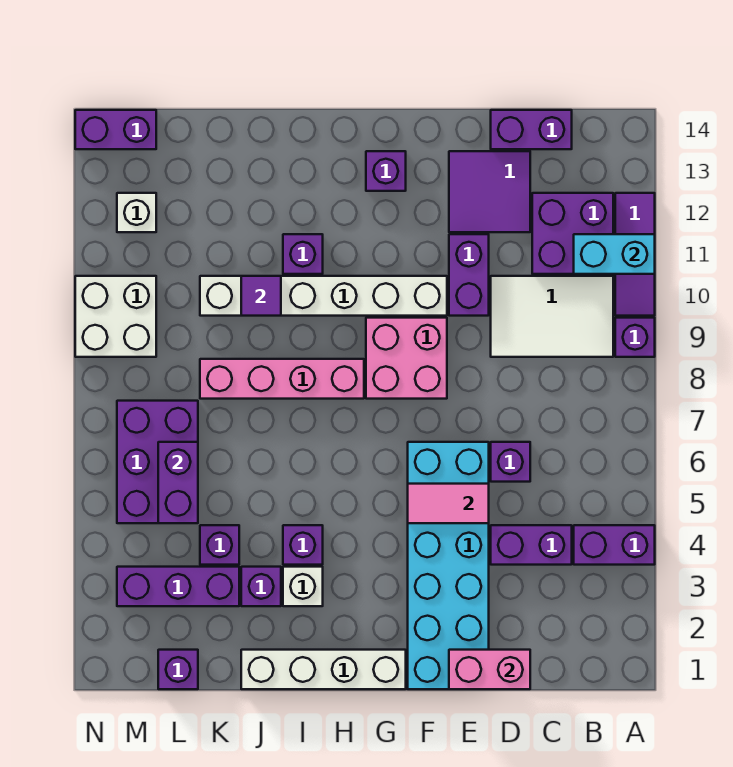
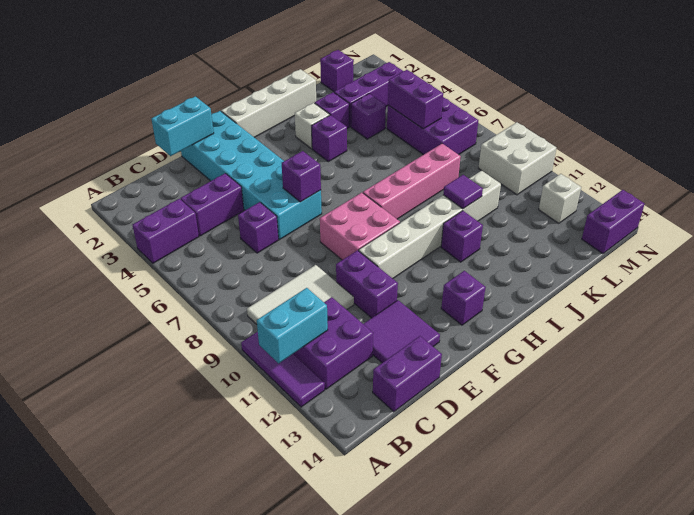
purple brick A9 level 1 -> purple brick F6 level 2
pink brick D1:E1 level 2 -> cyan brick D1:E1 level 2
pink tile E5:F5 level 2 -> none

